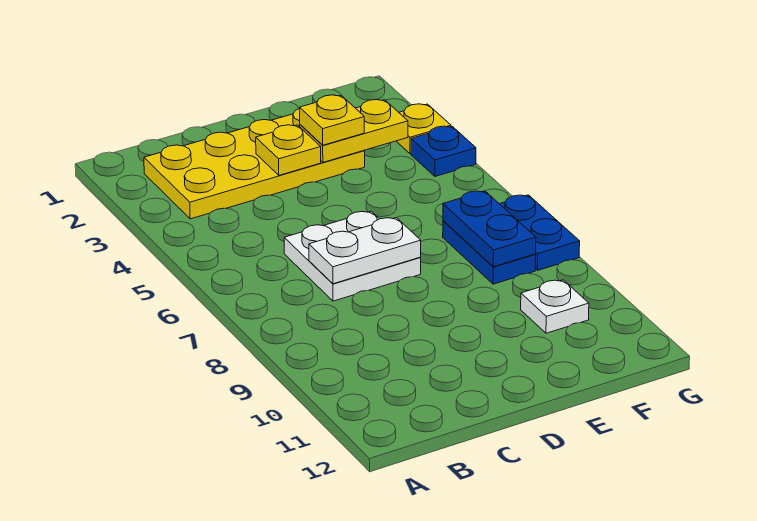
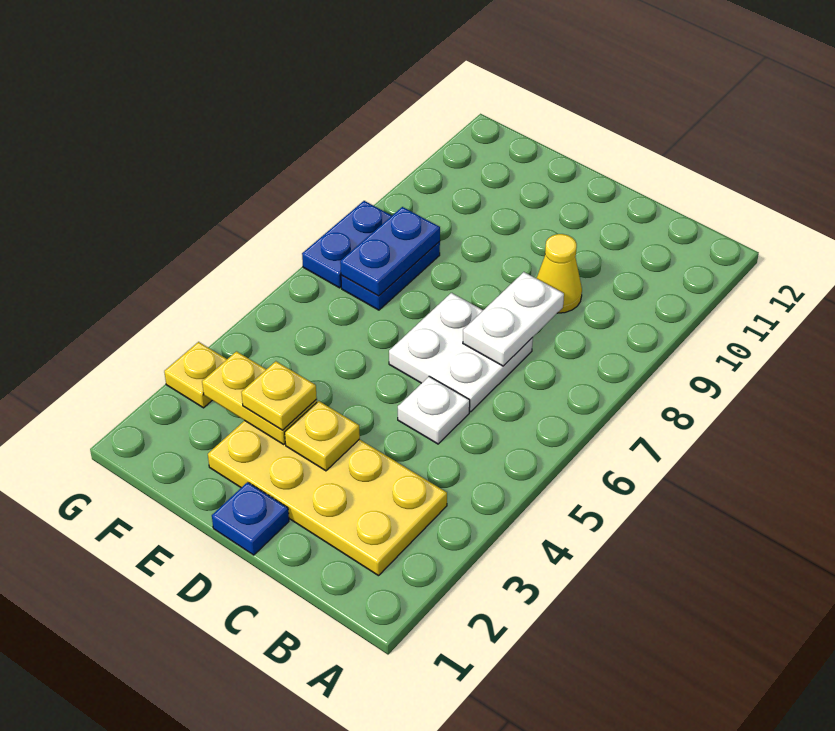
white plate C7:D7 level 2 -> white plate C7:C8 level 2
none -> yellow cone C9 level 1
white plate F10 level 1 -> white plate C5 level 1
blue plate G4 level 1 -> blue plate D1 level 1

